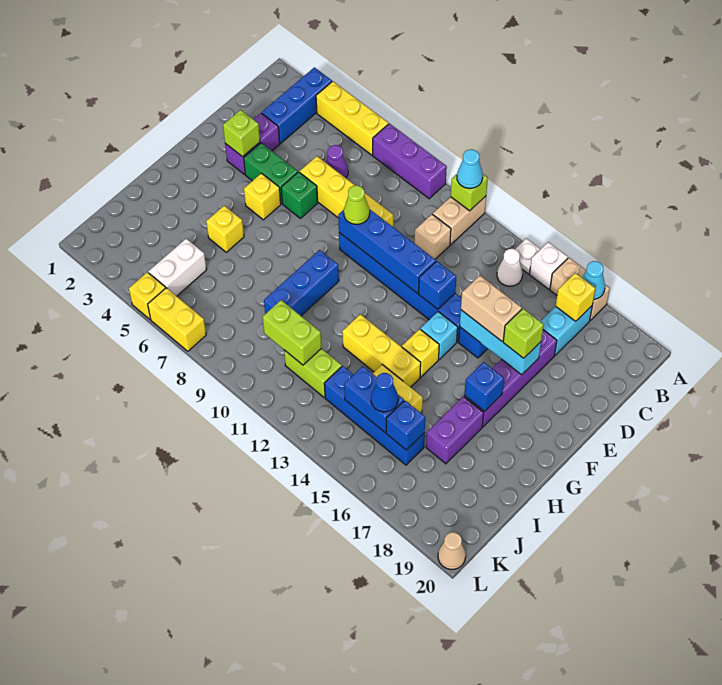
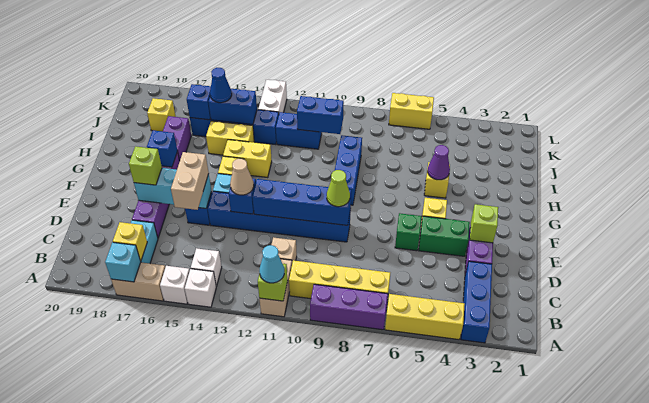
white plate A14 level 1 -> white brick A14 level 1
cyan cone A17 level 2 -> cyan brick A17 level 2
white cone B14 level 1 -> white brick B14 level 1
purple cone C6 level 1 -> purple cone H5 level 2
yellow brick D6:D9 level 1 -> yellow brick B7:B10 level 1
tan brick E15:E16 level 3 -> tan brick D15:E15 level 3
yellow brick H12:H14 level 1 -> yellow brick H13:H14 level 1
white brick J5:K5 level 1 -> white brick K13:L13 level 1
lime brick J10:J11 level 2 -> blue brick J10:J11 level 2
lime brick J11:J12 level 1 -> blue brick J11:J12 level 1
yellow brick L5 level 1 -> yellow brick J18 level 1
tan cone L20 level 1 -> tan cone E13 level 3

